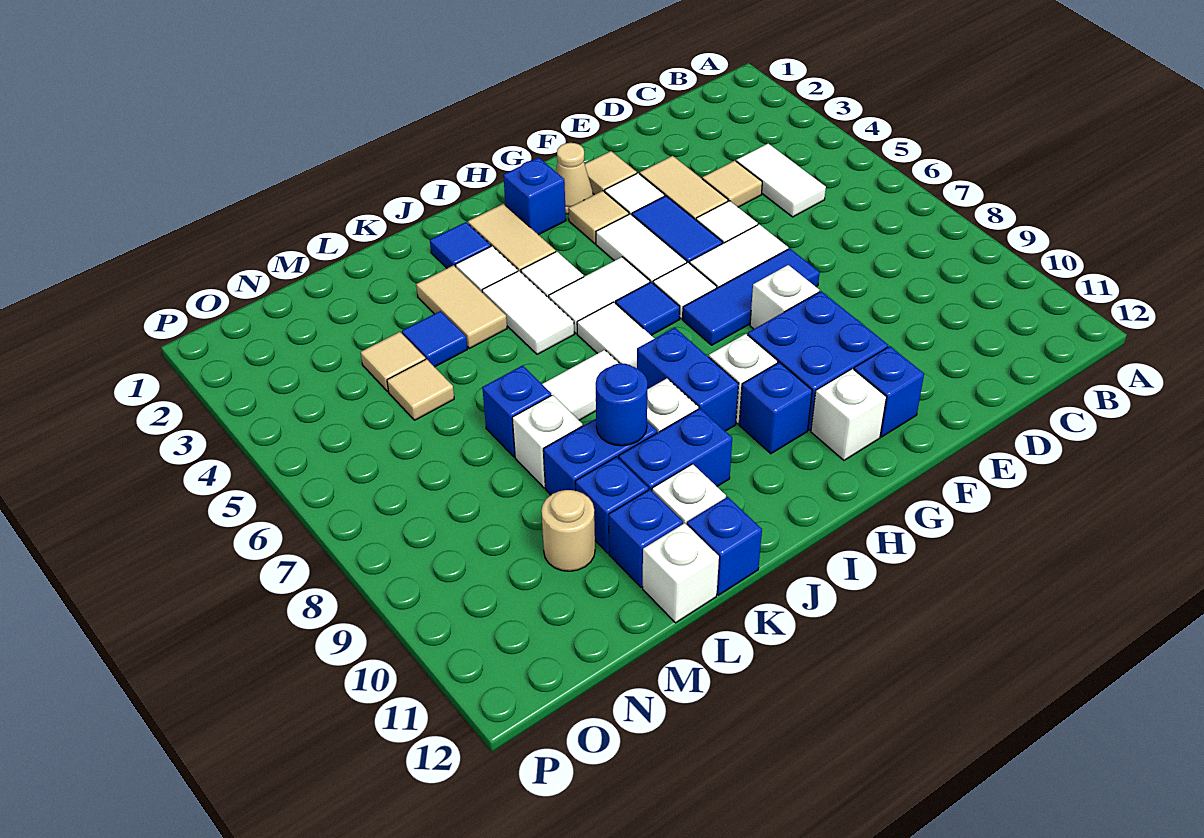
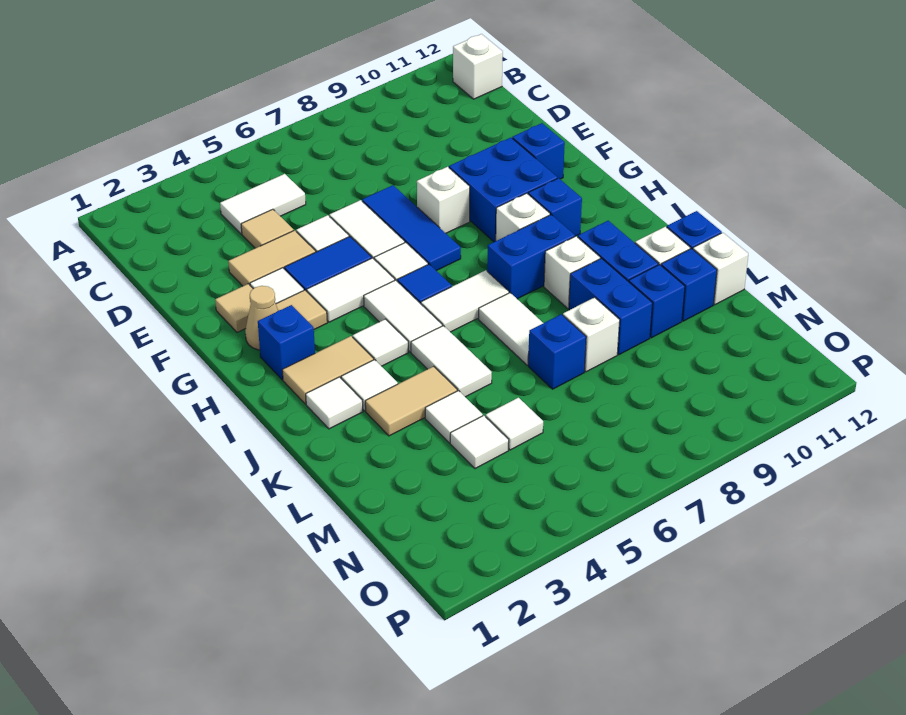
white brick G11 level 1 -> white brick B12 level 1
blue tile J2 level 1 -> white tile J2 level 1
white tile J4:J5 level 1 -> white tile J5:K5 level 1
blue round brick K9 level 2 -> none
blue tile L4 level 1 -> white tile L4 level 1
tan tile M4 level 1 -> white tile M4 level 1
tan tile M5 level 1 -> white tile M5 level 1
tan round brick M10 level 1 -> none

